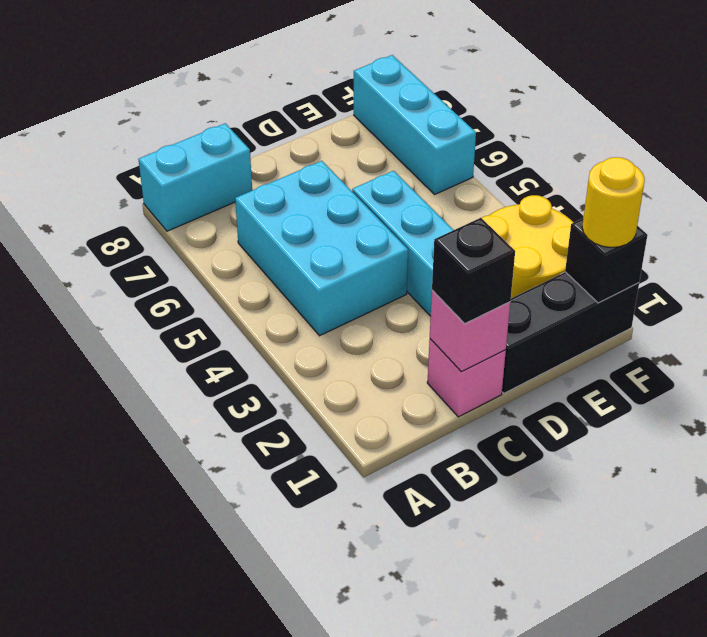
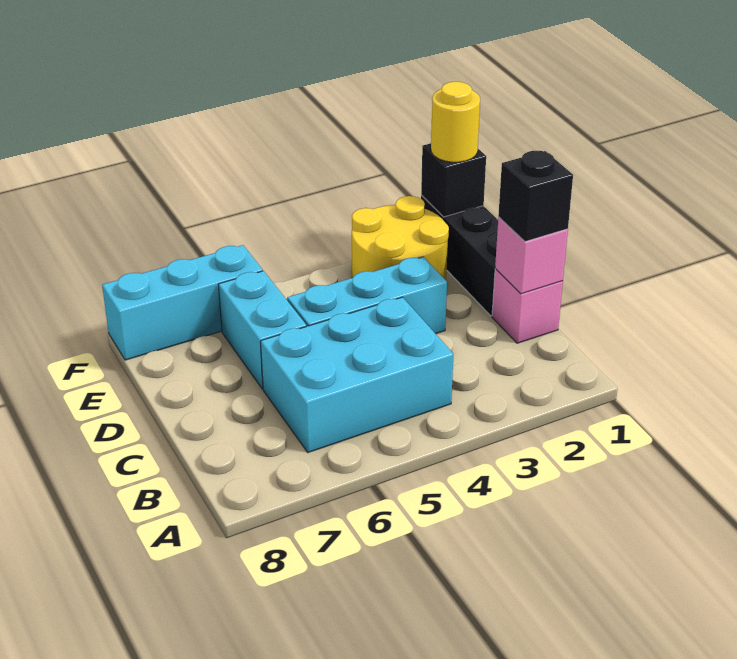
cyan brick A8:B8 level 1 -> cyan brick D6:E6 level 1

